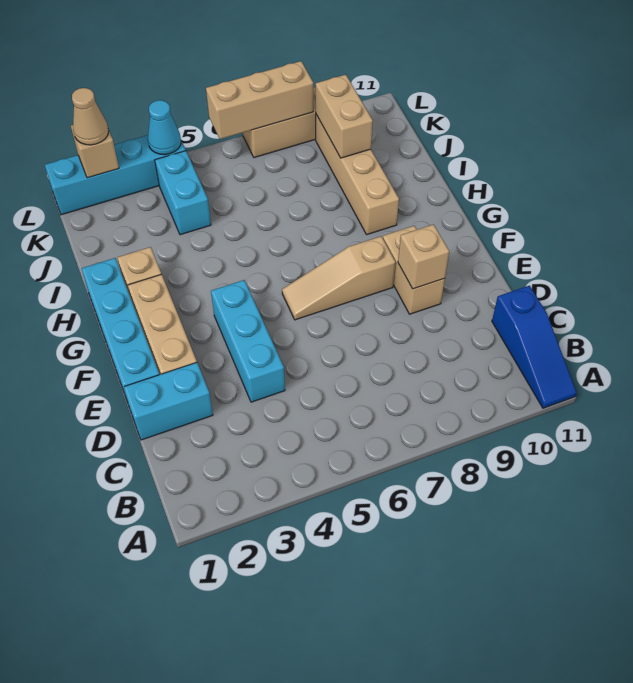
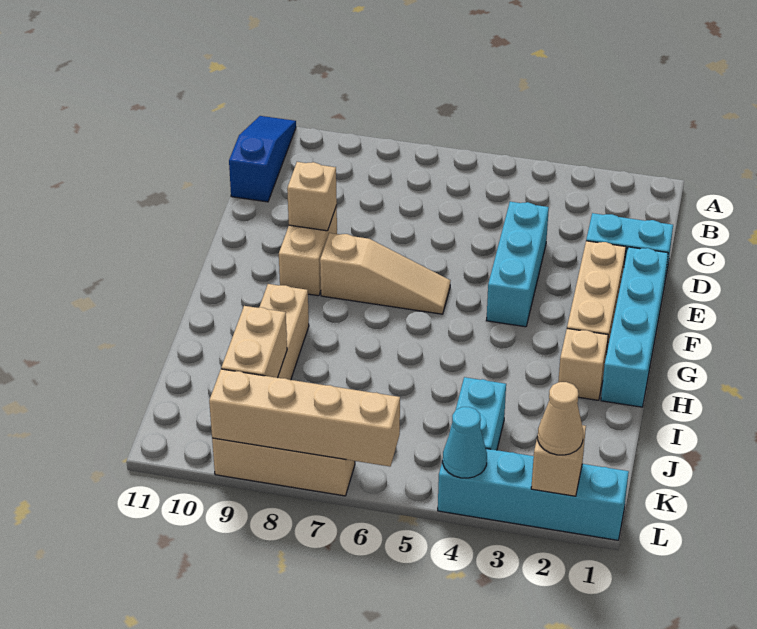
tan brick L6:L8 level 2 -> tan brick L6:L9 level 2

